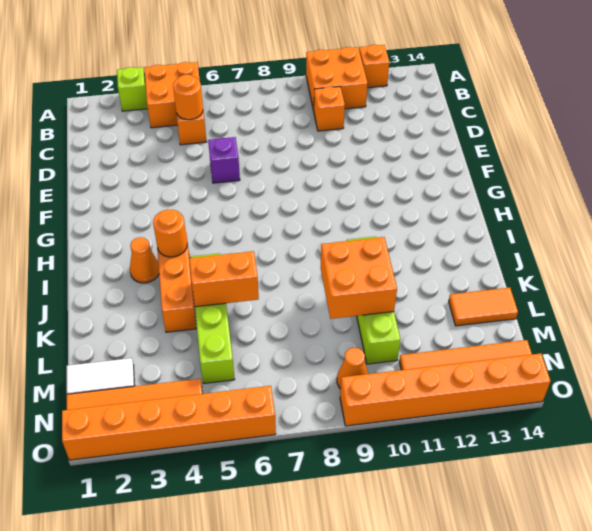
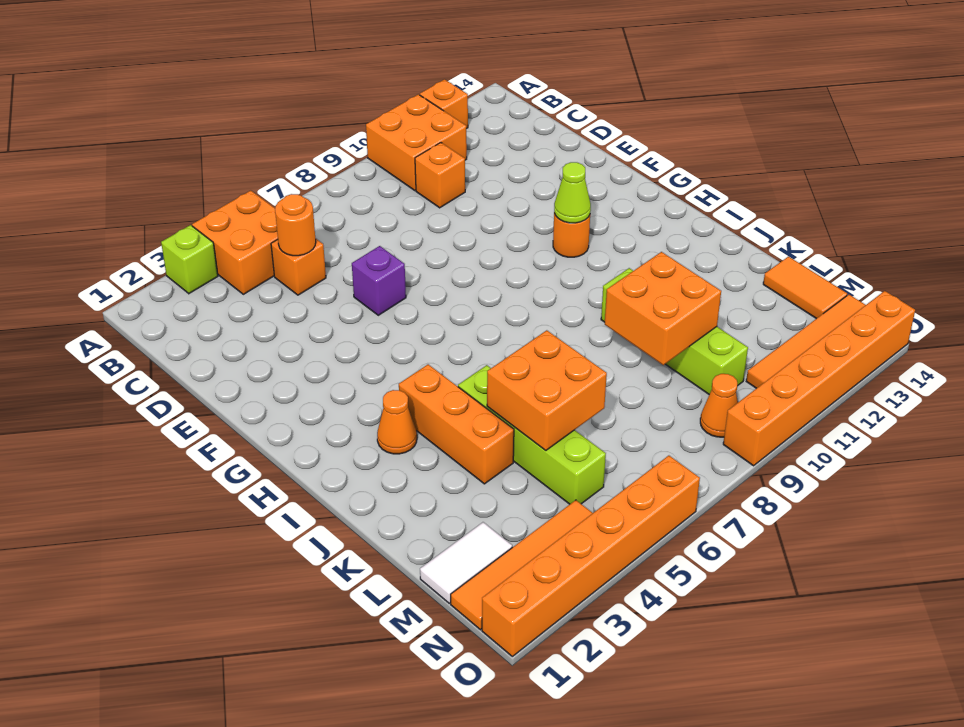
none -> lime cone G11 level 2
orange round brick I4 level 2 -> orange round brick G11 level 1
orange brick K5:K6 level 2 -> orange brick K5:L6 level 2
orange tile L13:L14 level 1 -> orange tile L14:M14 level 1

